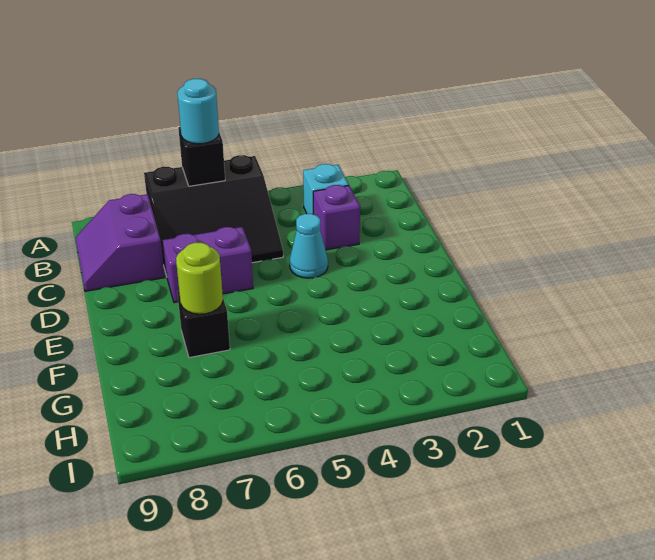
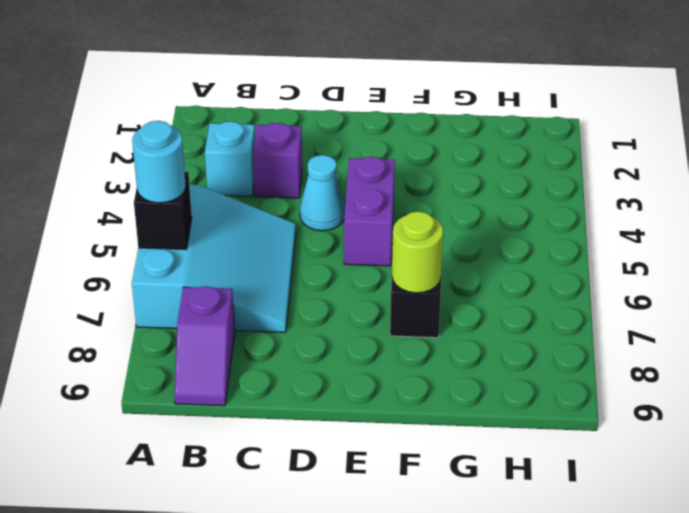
black slope A5:C7 level 1 top A -> cyan slope A5:C7 level 1 top A
purple slope B8:C9 level 1 top 8 -> purple slope B8:B9 level 1 top 8
purple brick D6:D7 level 1 -> purple brick E4:E5 level 1

